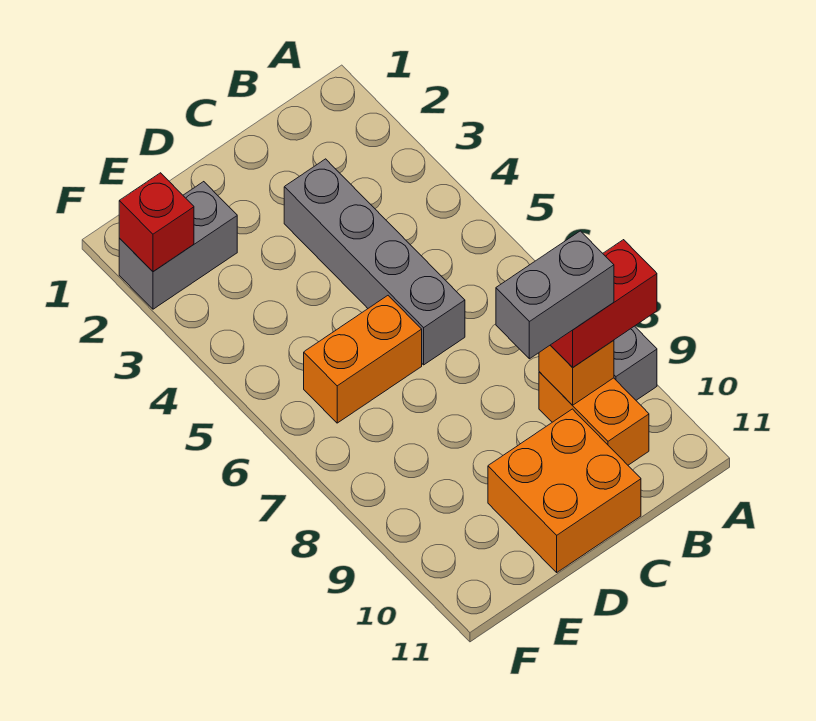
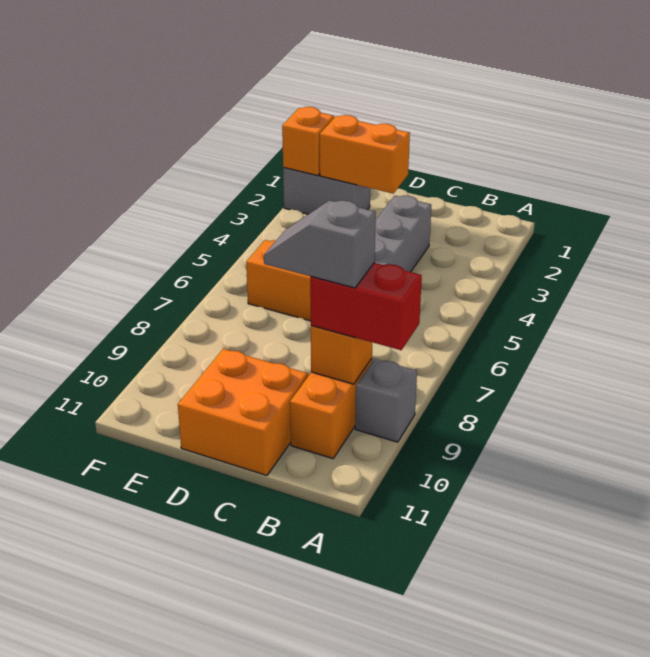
grey brick B9:C9 level 4 -> grey slope B9:C9 level 4 top B
none -> orange brick D2:E2 level 2
red brick F2 level 2 -> orange brick F2 level 2

